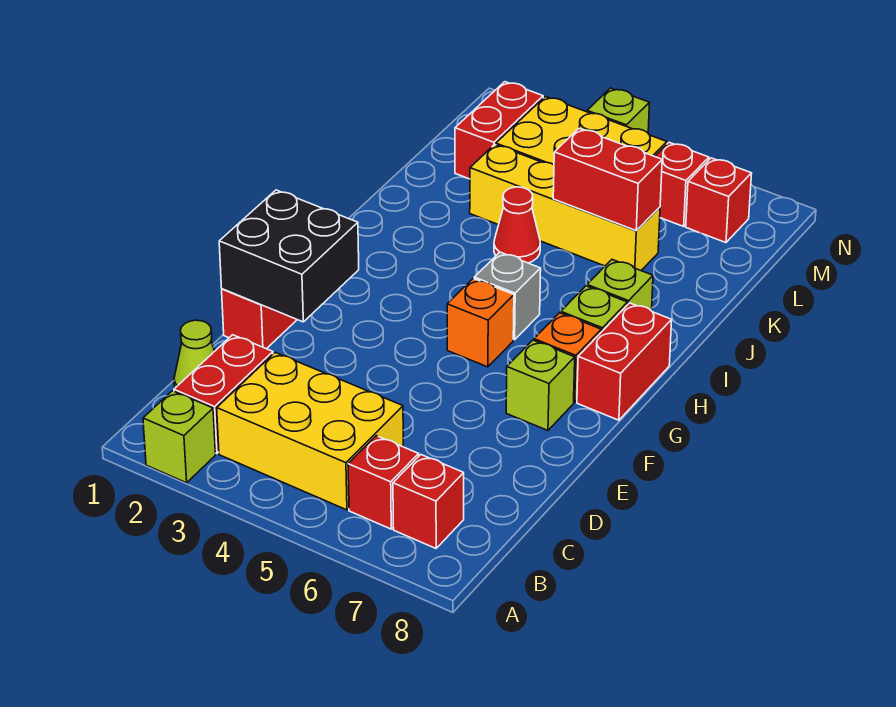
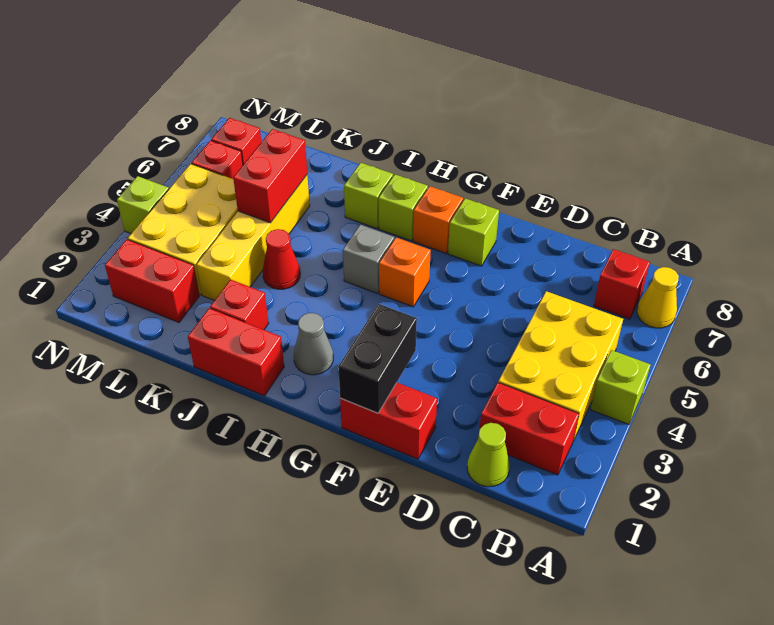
lime brick A2 level 1 -> lime brick A4 level 1
none -> yellow cone A7 level 1
red brick B6 level 1 -> red brick J2 level 1
black brick E1:F2 level 2 -> black brick F1:F2 level 2
red brick G8:H8 level 1 -> red brick I1:J1 level 1
none -> grey cone H2 level 1

